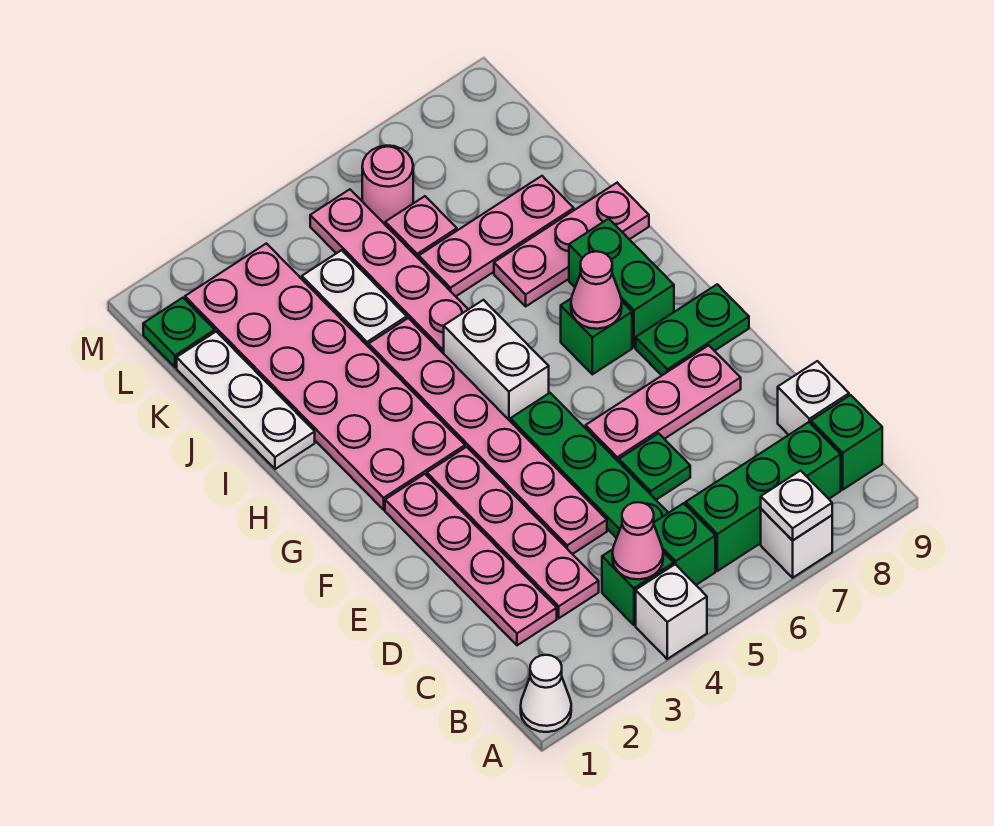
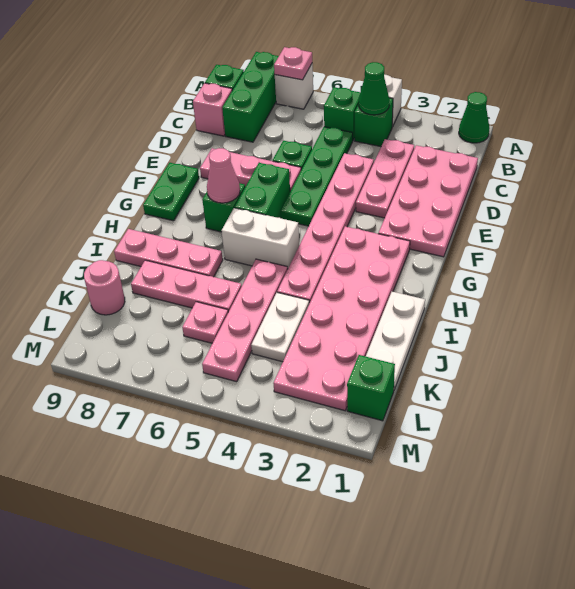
white cone A1 level 1 -> green cone A1 level 1
white plate A7 level 2 -> pink plate A7 level 2
pink cone B4 level 2 -> green cone B4 level 2
green brick B6:B8 level 1 -> green brick A8:C8 level 1
pink plate C2:F2 level 1 -> pink plate C1:F2 level 1
pink plate C3:F3 level 1 -> pink plate C3:E3 level 1
white brick C9 level 1 -> pink brick C9 level 1
green plate F8:F9 level 1 -> green plate F9:G9 level 1
white brick G5:H5 level 1 -> white brick H5:H6 level 1
green brick G8:H8 level 1 -> green brick F6:G6 level 1
green plate L1 level 1 -> green brick L1 level 1
pink round brick L6 level 1 -> pink round brick K9 level 1

